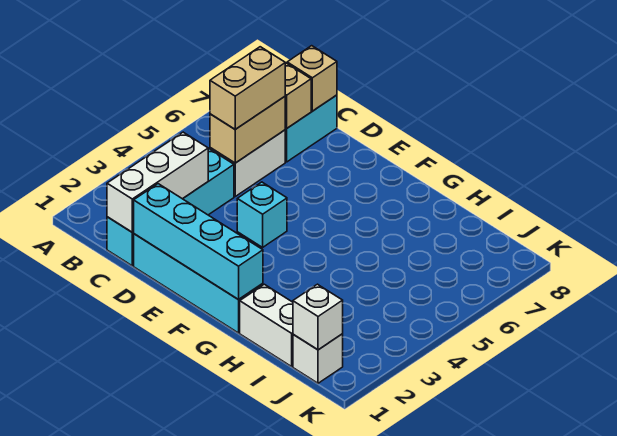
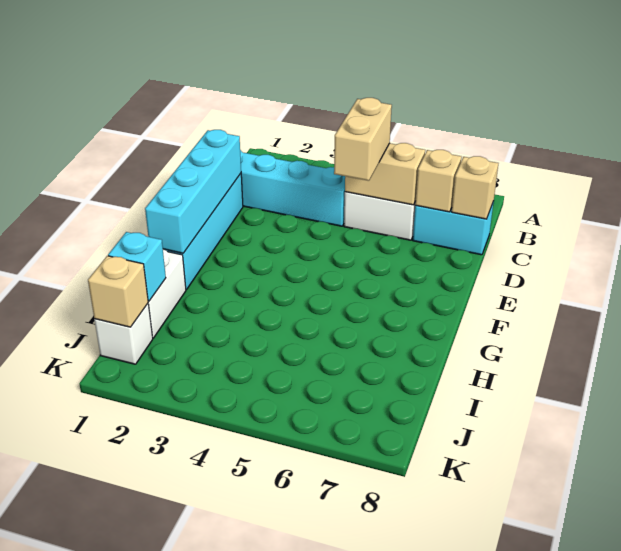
white brick C1:C3 level 2 -> none
tan brick C5:C6 level 3 -> tan brick C5:D5 level 3
cyan brick E4 level 1 -> cyan brick I1 level 2
white brick J1 level 2 -> tan brick J1 level 2

